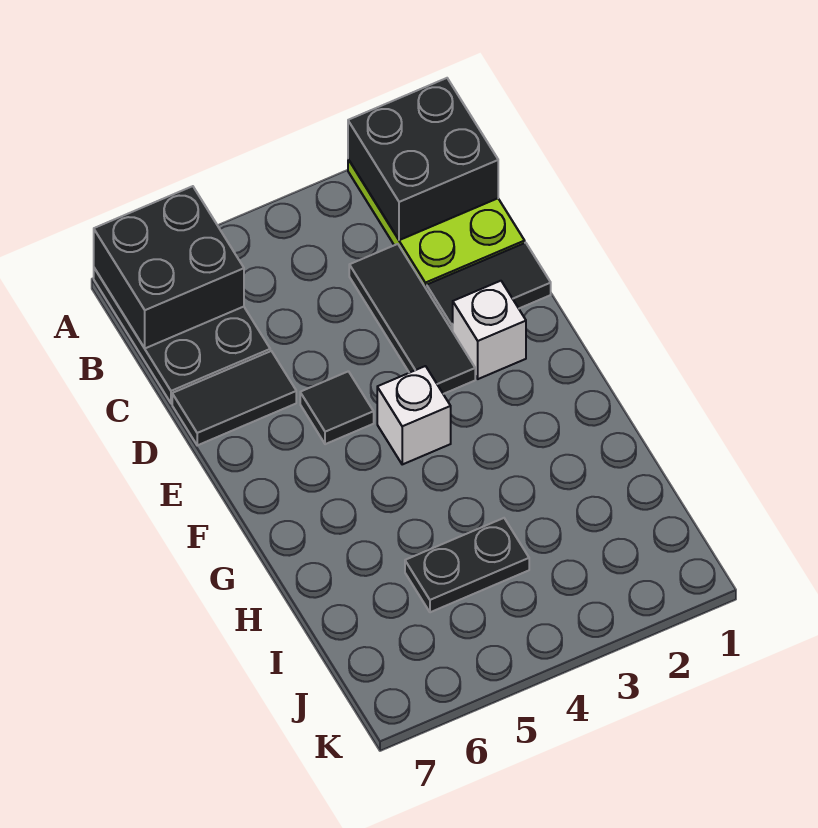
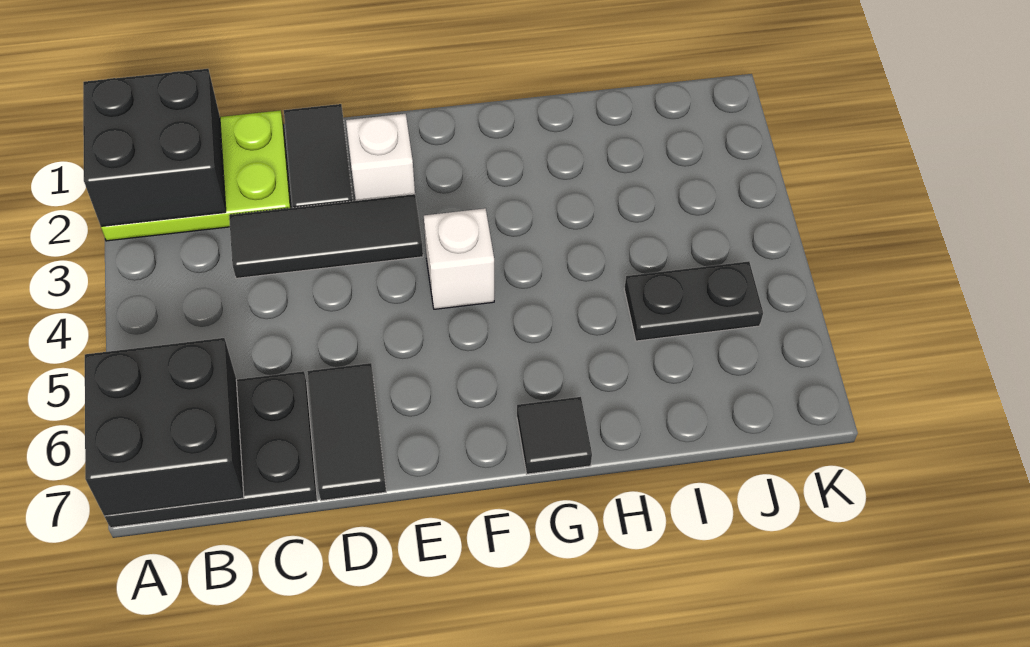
black tile E5 level 1 -> black tile G7 level 1
black plate I4:I5 level 1 -> black plate I5:J5 level 1

